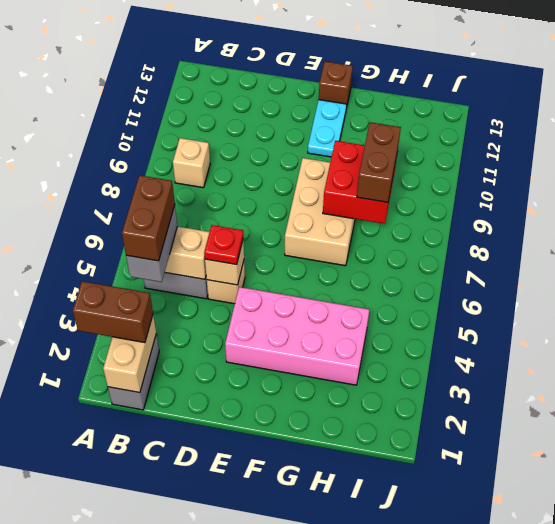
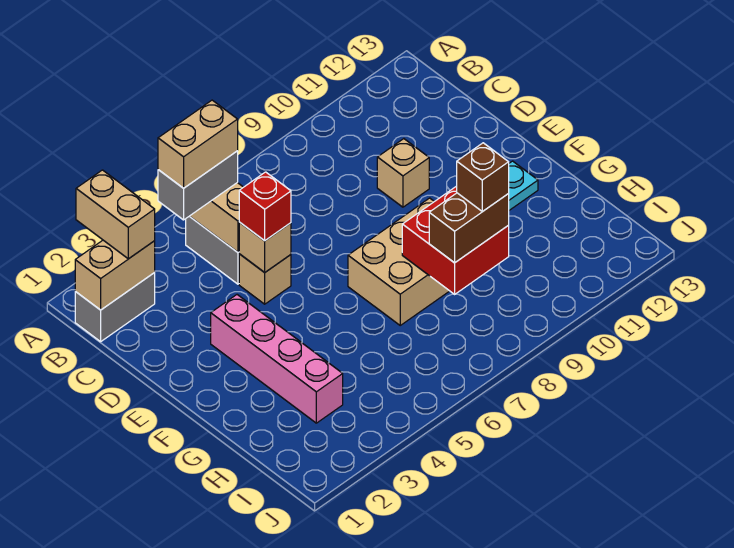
brown brick A2:B2 level 3 -> tan brick A2:B2 level 3
brown brick B4:B5 level 4 -> tan brick B4:B5 level 4
tan brick B9 level 1 -> tan brick D10 level 1
red plate D5 level 3 -> red brick D5 level 3
pink brick E3:H4 level 1 -> pink brick E3:H3 level 1
brown brick F13 level 1 -> brown brick H9 level 4

